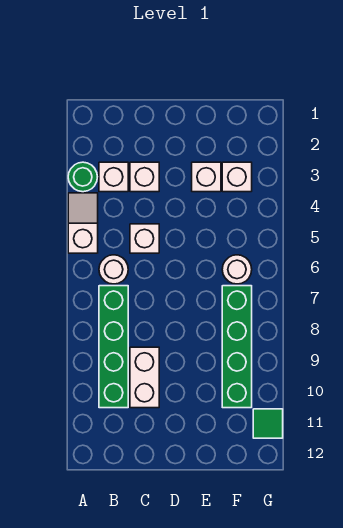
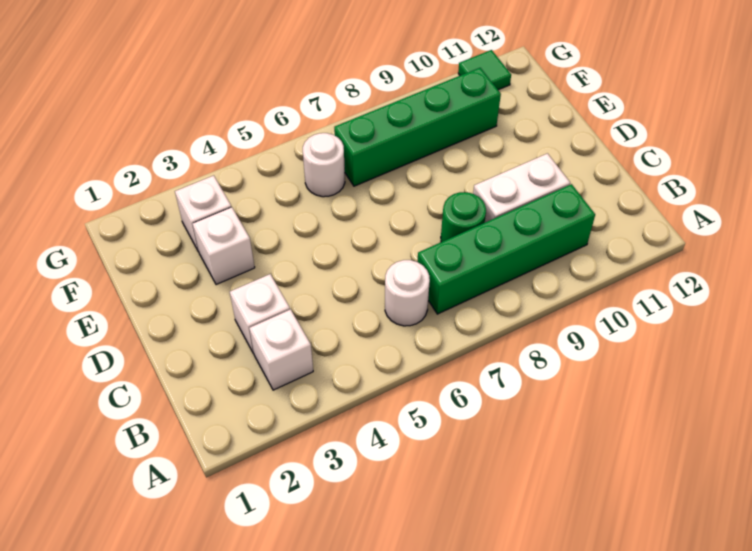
green round brick A3 level 1 -> green round brick C8 level 1
white slope A4:A5 level 1 top 5 -> none
white brick C5 level 1 -> none

